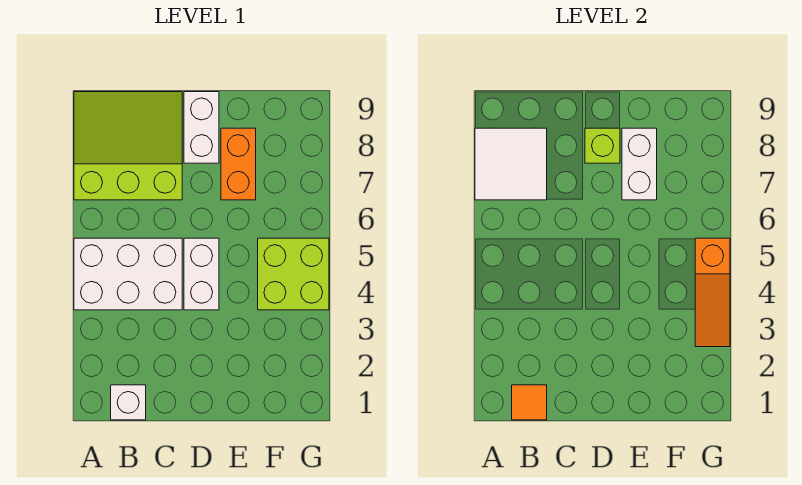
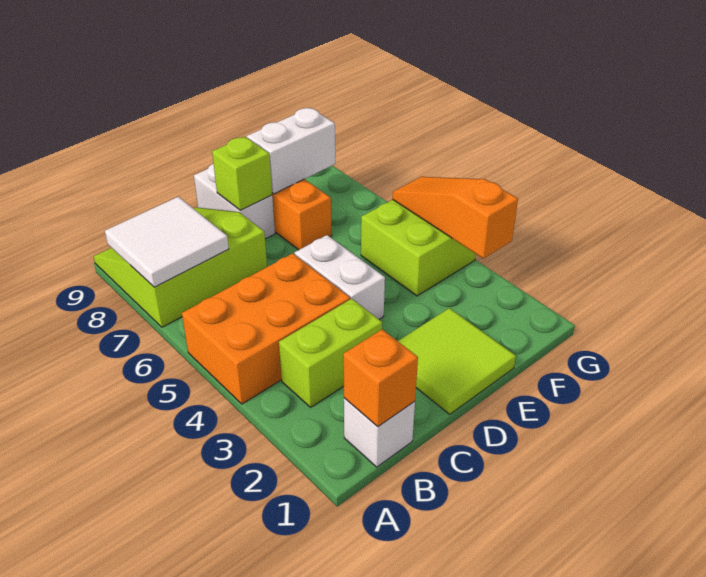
white brick A4:C5 level 1 -> orange brick A4:C5 level 1
orange tile B1 level 2 -> orange brick B1 level 2
none -> lime brick B3:C3 level 1
none -> lime tile D1:E2 level 1
white brick E7:E8 level 2 -> white brick E8:F8 level 2
orange slope G3:G5 level 2 top 5 -> orange slope G3:G5 level 2 top 3

